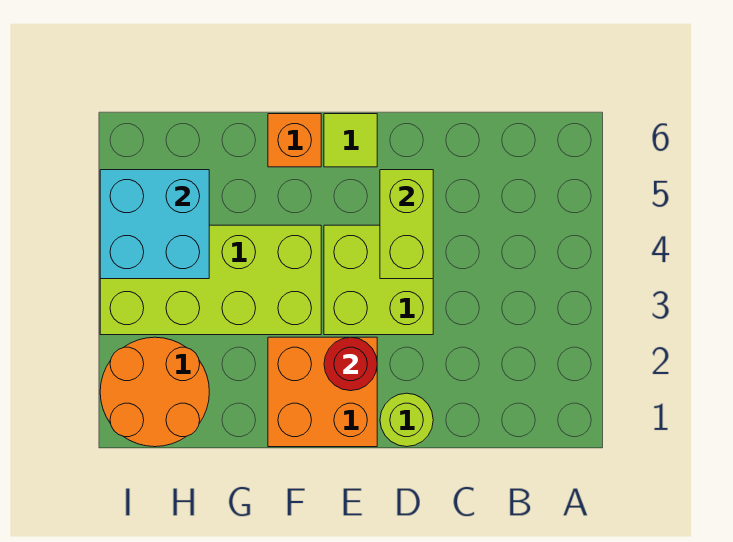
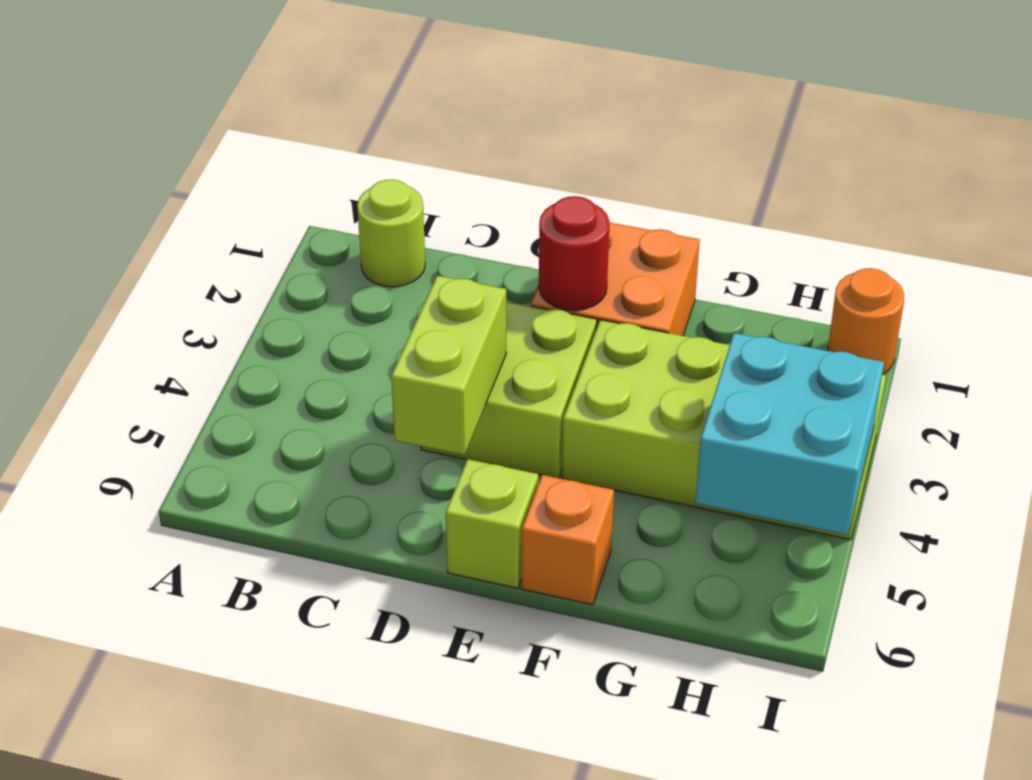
lime round brick D1 level 1 -> lime round brick B1 level 1
lime tile E6 level 1 -> lime brick E6 level 1
orange round brick H1:I2 level 1 -> orange round brick I1 level 1

